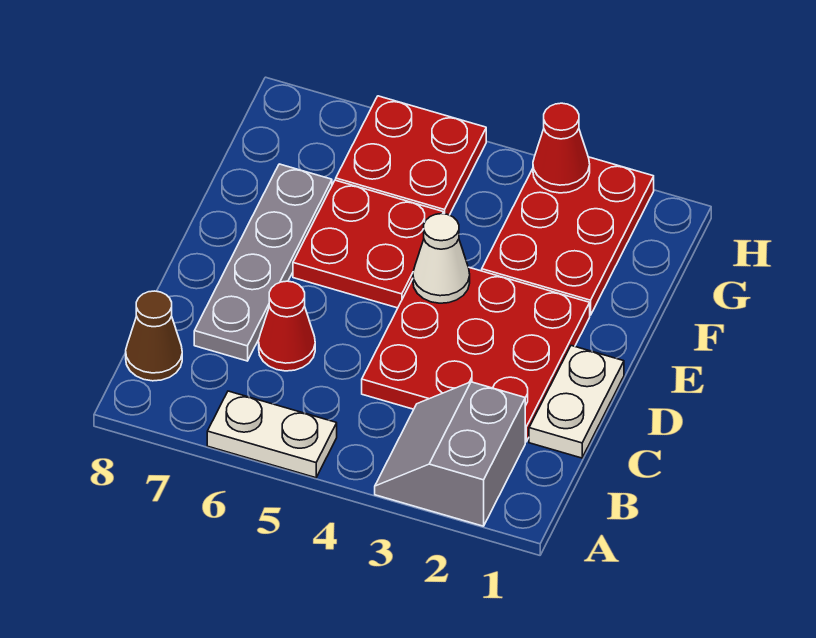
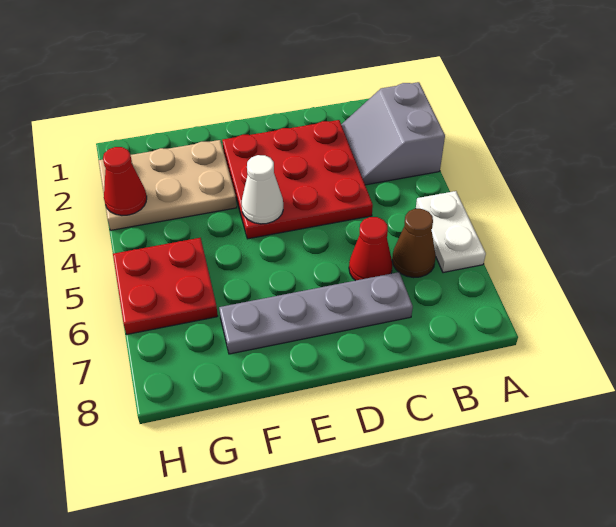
grey slope A2:B3 level 1 top 2 -> grey slope A2:B3 level 1 top A
brown cone B8 level 1 -> brown cone B6 level 1
white plate C1:D1 level 1 -> none
red plate E5:F6 level 1 -> none
red plate F2:H3 level 1 -> tan plate F2:H3 level 1

